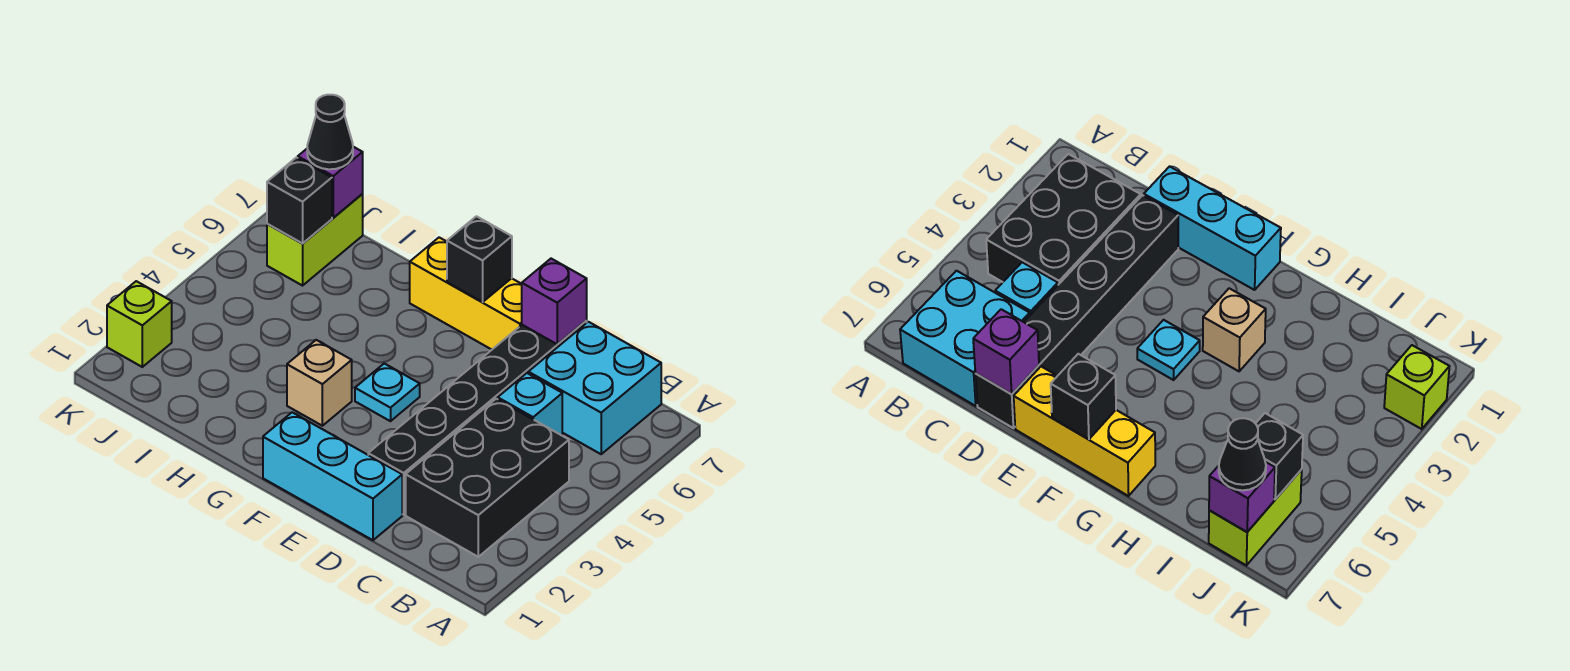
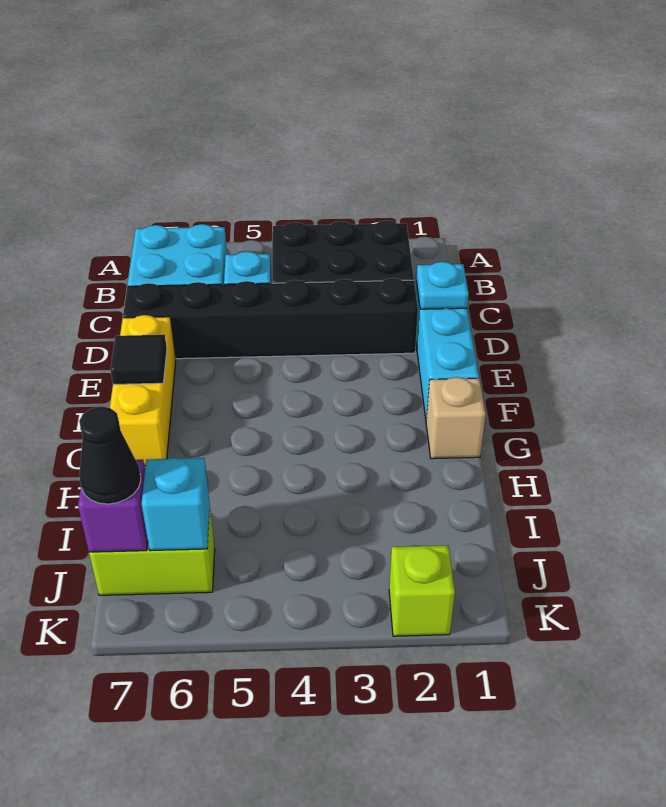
purple brick D7 level 2 -> none
cyan plate F4 level 1 -> cyan plate D1 level 2
black brick F7 level 2 -> black tile F7 level 2
tan brick G3 level 1 -> tan brick G1 level 1
black brick J6 level 2 -> cyan brick J6 level 2

